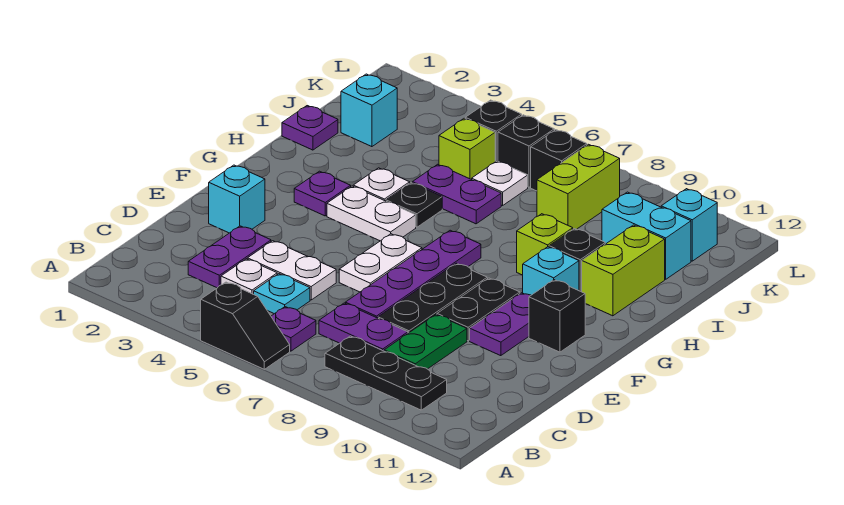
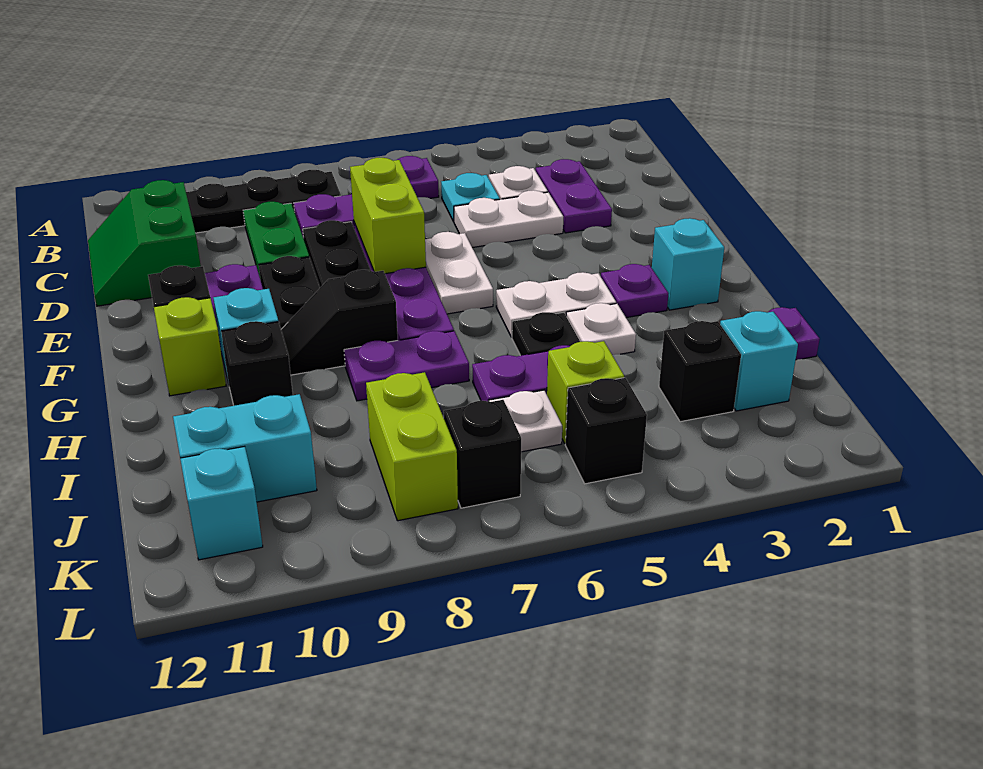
black slope A5:A6 level 1 top 5 -> black slope G8:G9 level 1 top 8
none -> green slope C11:D12 level 1 top 11
cyan brick E2 level 1 -> cyan brick G2 level 1
none -> purple plate H7:H8 level 1
lime brick H9 level 1 -> lime brick G11 level 1
lime brick H11:I11 level 1 -> lime brick D7:E7 level 2
black brick K6 level 1 -> black brick J3 level 1

